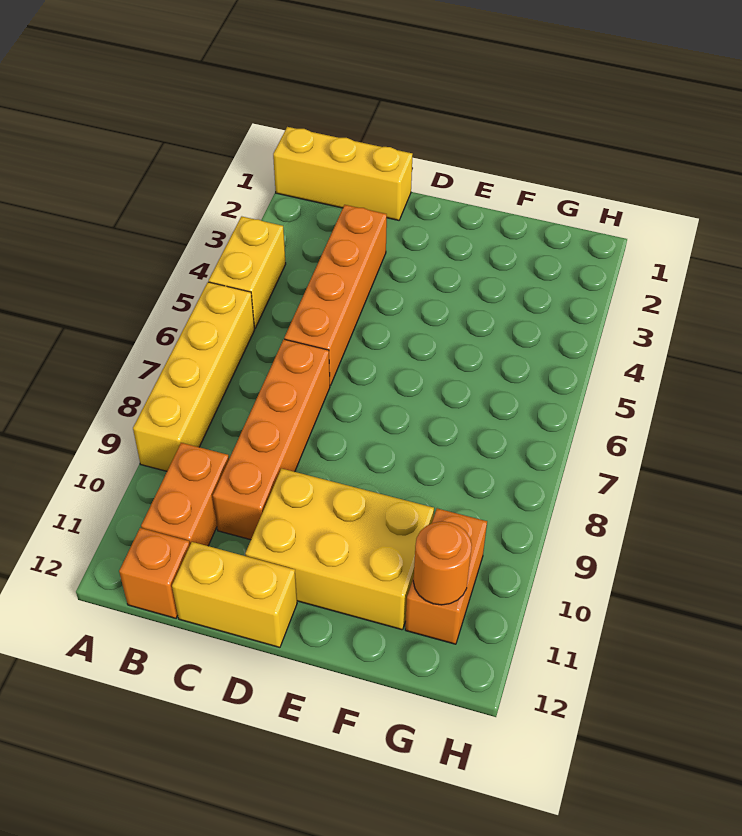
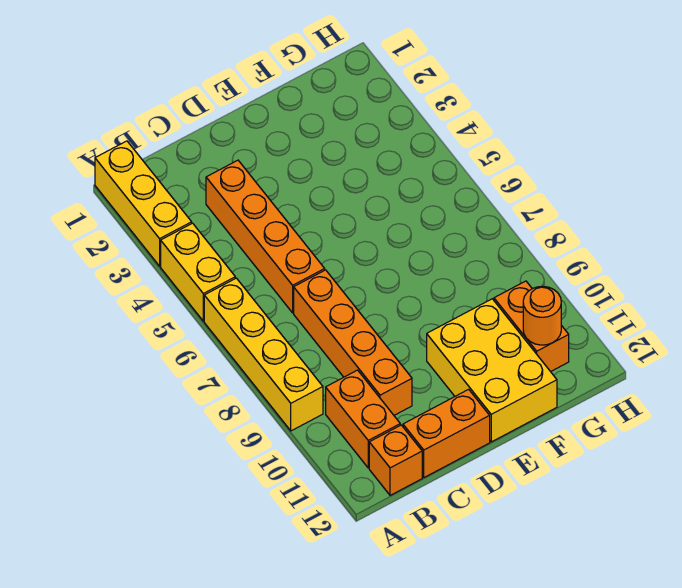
yellow brick A1:C1 level 1 -> yellow brick A1:A3 level 1
yellow brick C12:D12 level 1 -> orange brick C12:D12 level 1
yellow brick D10:F11 level 1 -> yellow brick E10:F12 level 1

